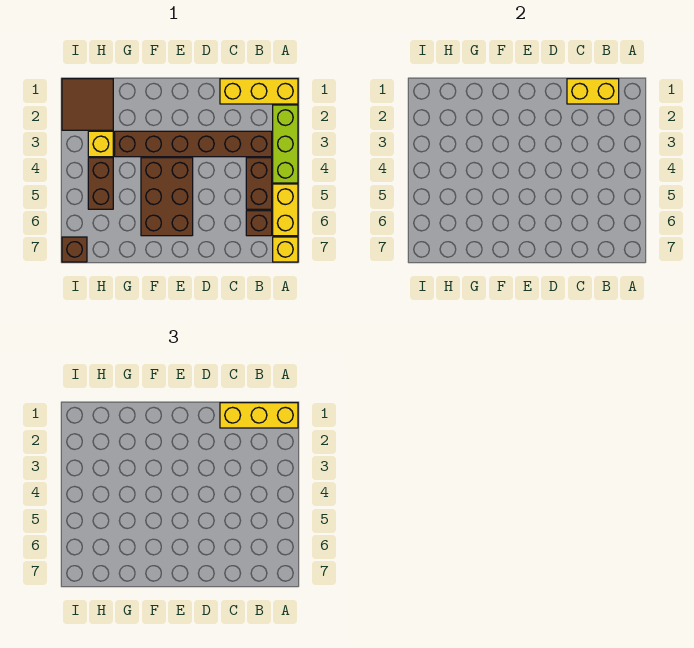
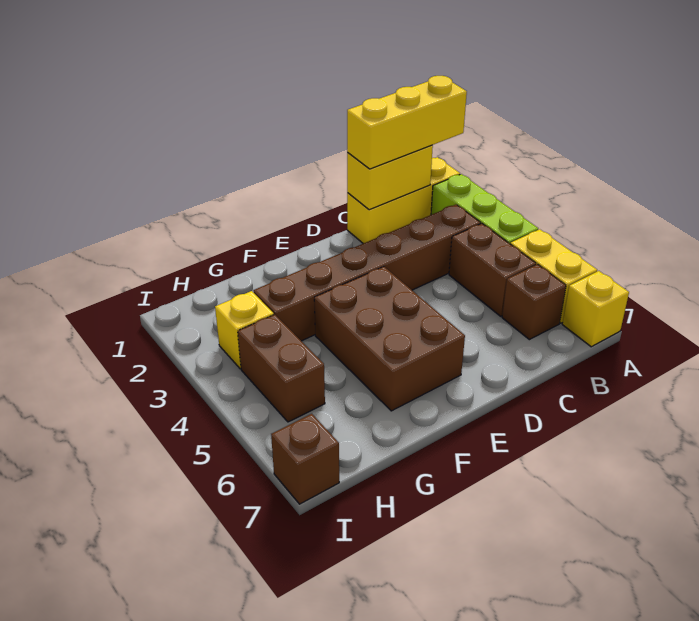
brown tile H1:I2 level 1 -> none

